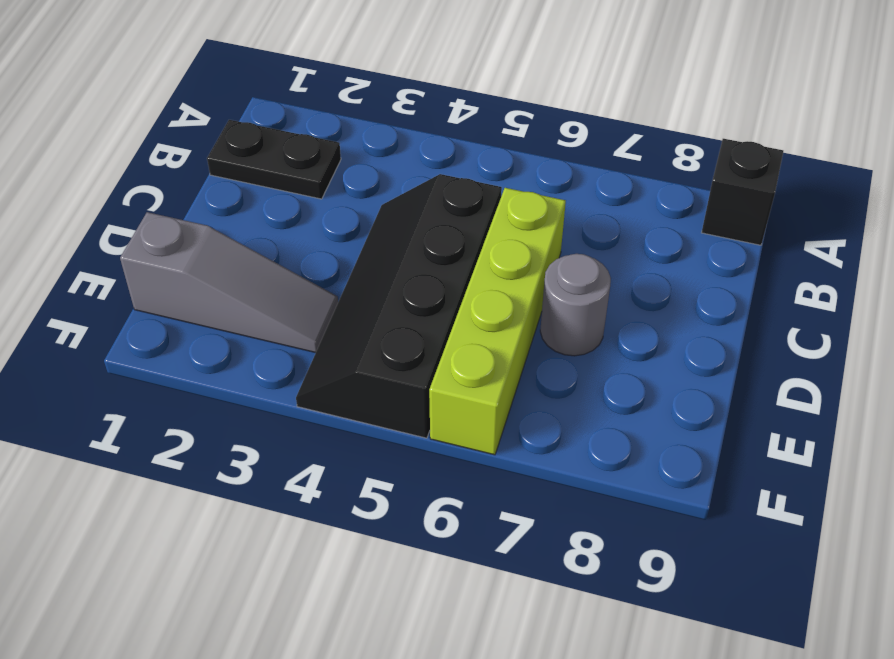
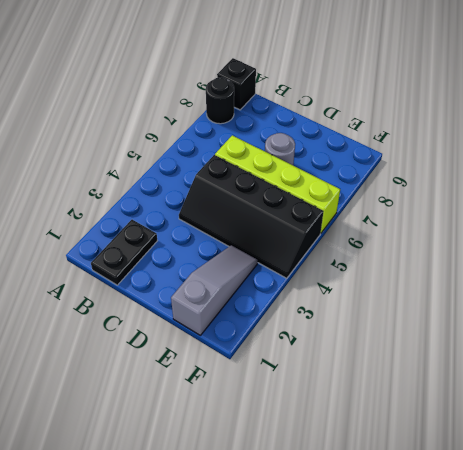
none -> black round brick A8 level 1

